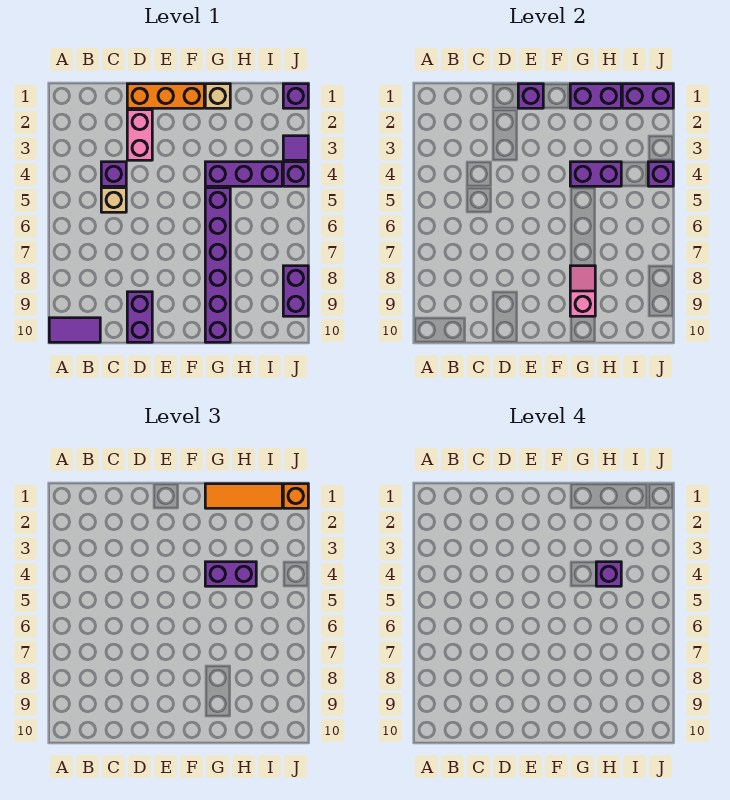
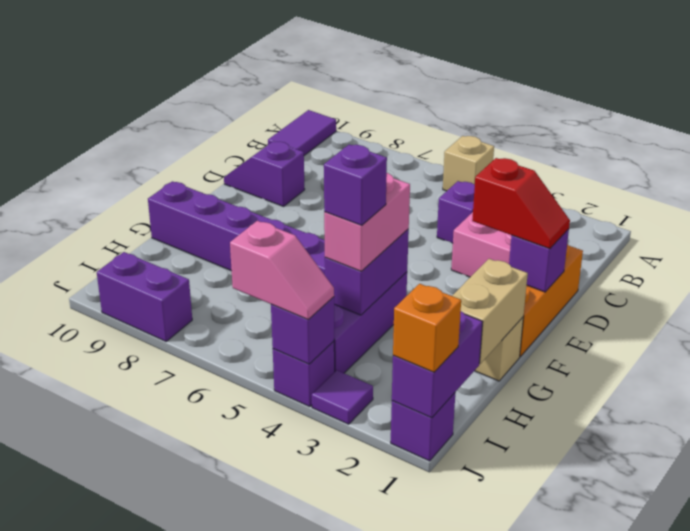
tan brick C5 level 1 -> tan brick A5 level 1
purple brick D9:D10 level 1 -> purple slope D9:D10 level 1 top 9
none -> red slope E1:E2 level 3 top 2
purple brick G1:H1 level 2 -> tan brick G1:H1 level 2
orange tile G1:I1 level 3 -> none
purple brick G4:H4 level 3 -> pink brick G4:H4 level 3
pink slope G8:G9 level 2 top 9 -> pink slope J4:J5 level 3 top 5

